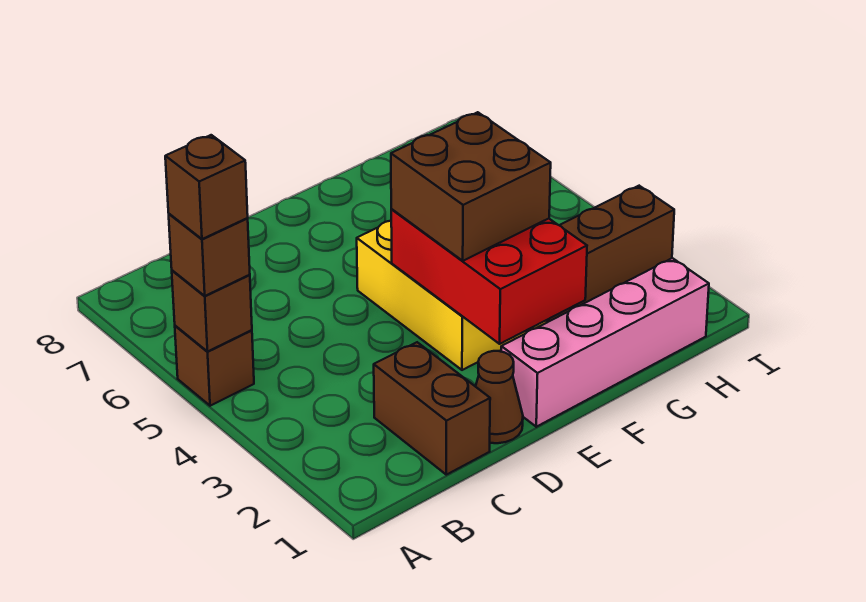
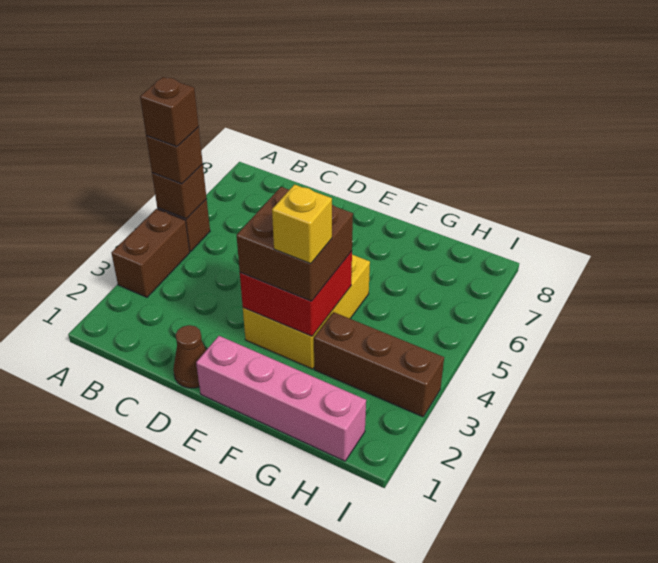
brown brick C1:C2 level 1 -> brown brick A3:A4 level 1
red brick E2:F4 level 2 -> red brick E3:F4 level 2
none -> yellow brick F3 level 4

